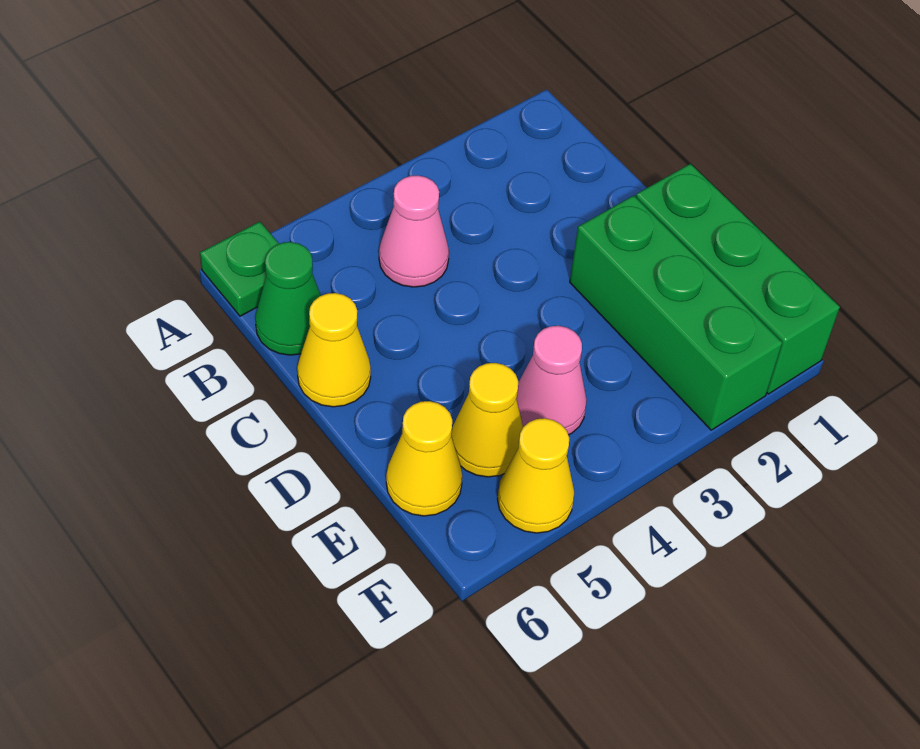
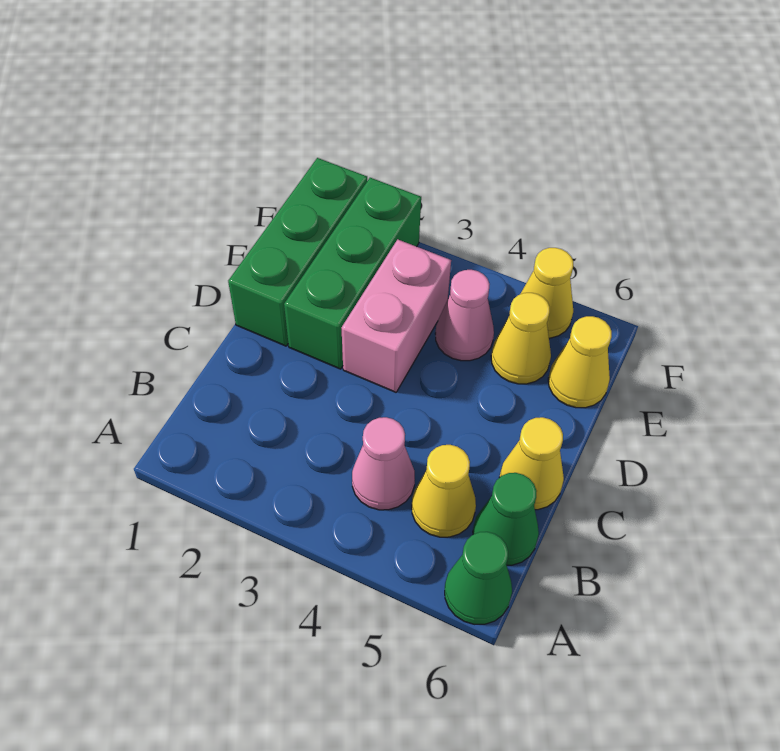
green plate A6 level 1 -> green cone A6 level 1
none -> yellow cone B5 level 1
none -> pink brick D3:E3 level 1

